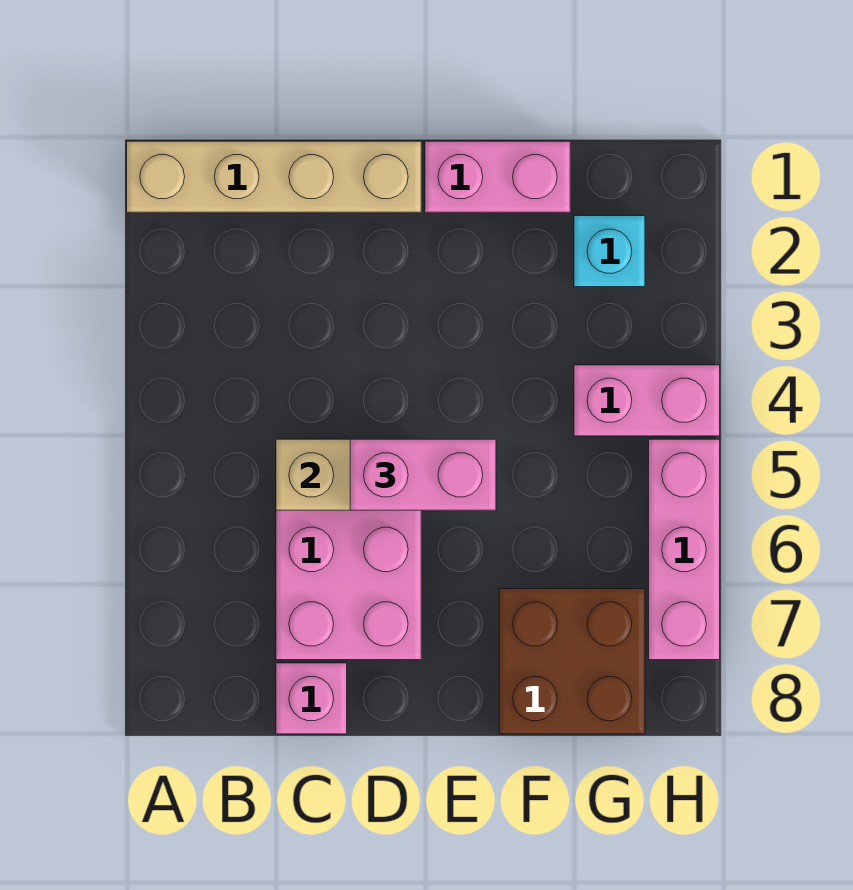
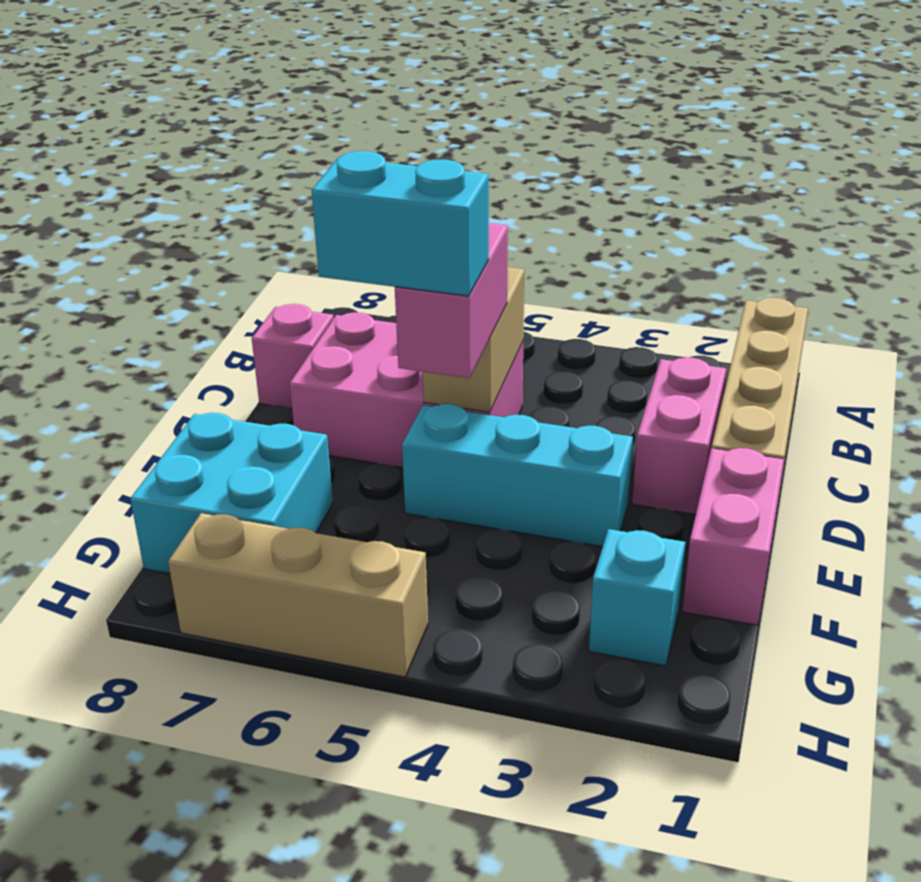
none -> cyan brick E3:E5 level 1
none -> cyan brick E5:E6 level 4
brown brick F7:G8 level 1 -> cyan brick F7:G8 level 1
pink brick G4:H4 level 1 -> pink brick C2:D2 level 1
pink brick H5:H7 level 1 -> tan brick H5:H7 level 1

